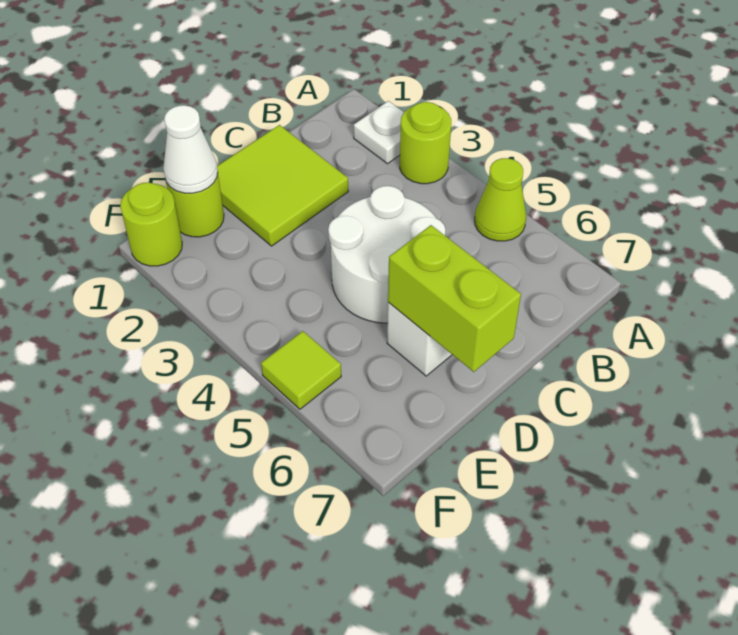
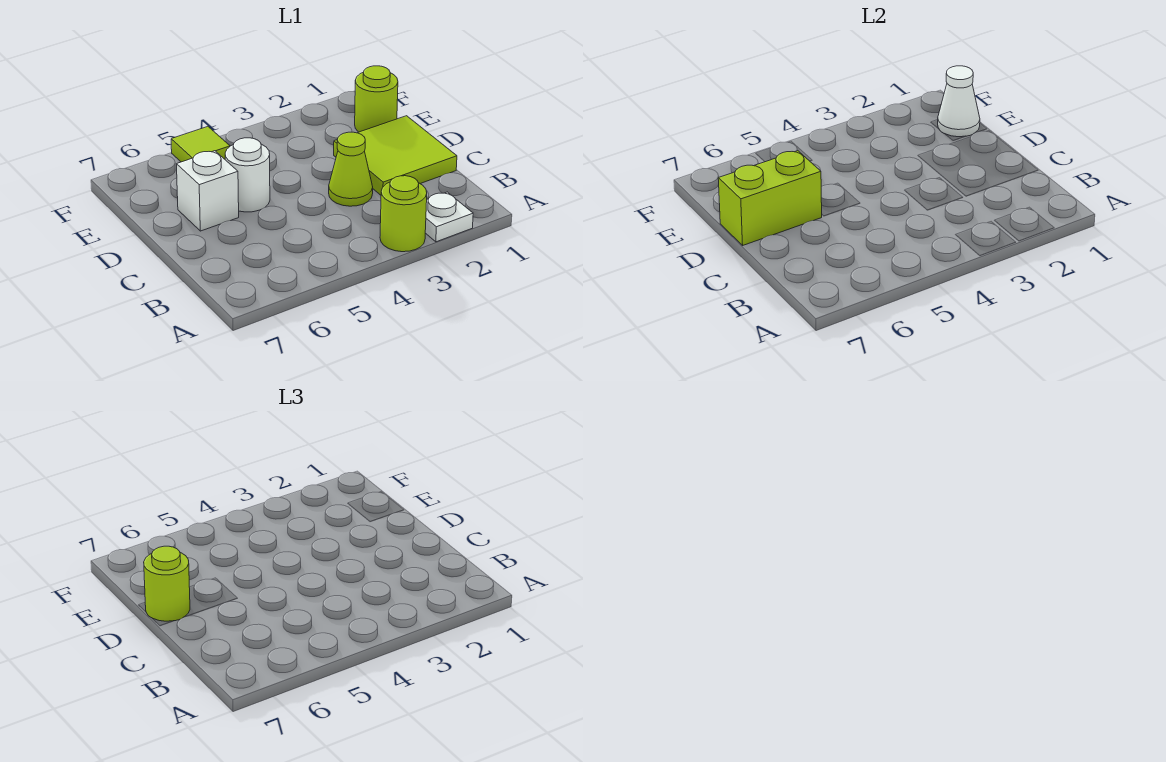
lime cone A5 level 1 -> lime cone C3 level 1
white round brick C4:D5 level 1 -> white round brick D5 level 1
lime round brick F1 level 1 -> lime round brick D7 level 3

